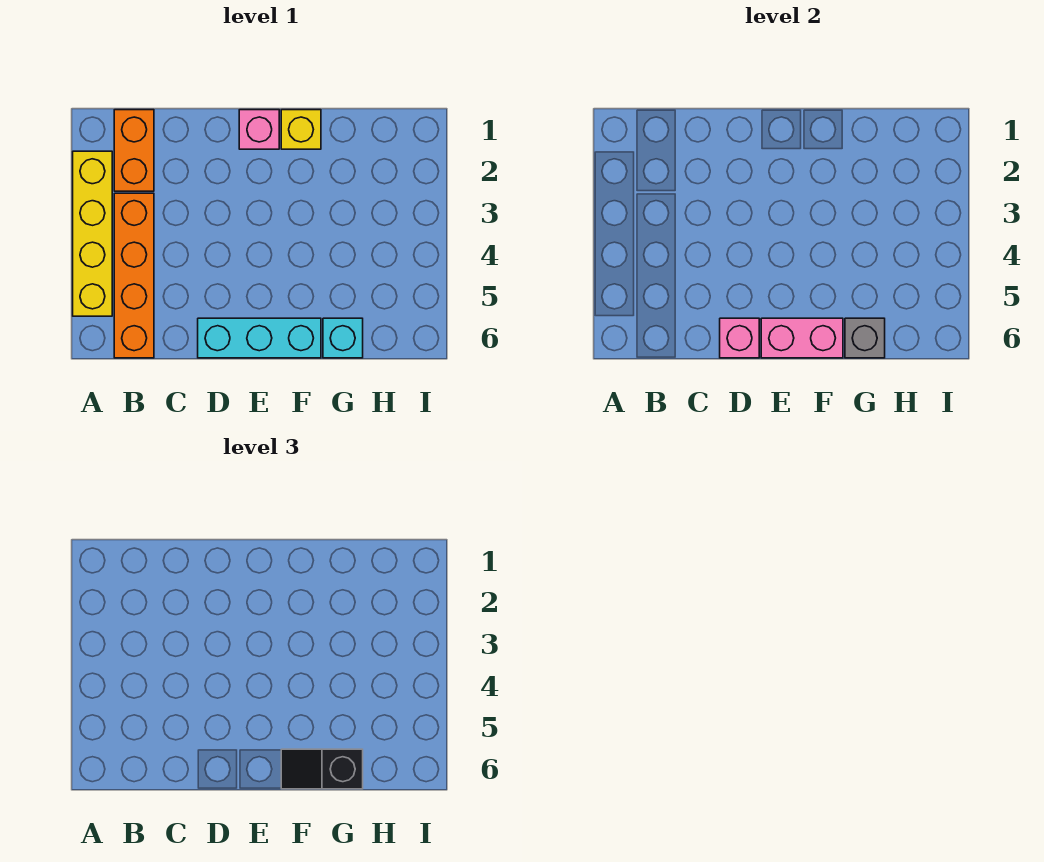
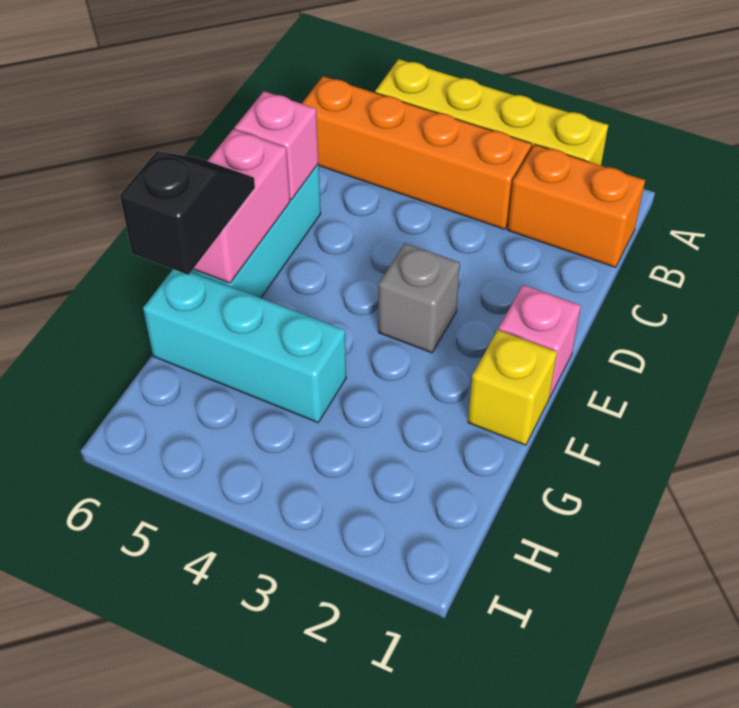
cyan brick G6 level 1 -> cyan brick G4:G6 level 1
grey brick G6 level 2 -> grey brick E3 level 1

